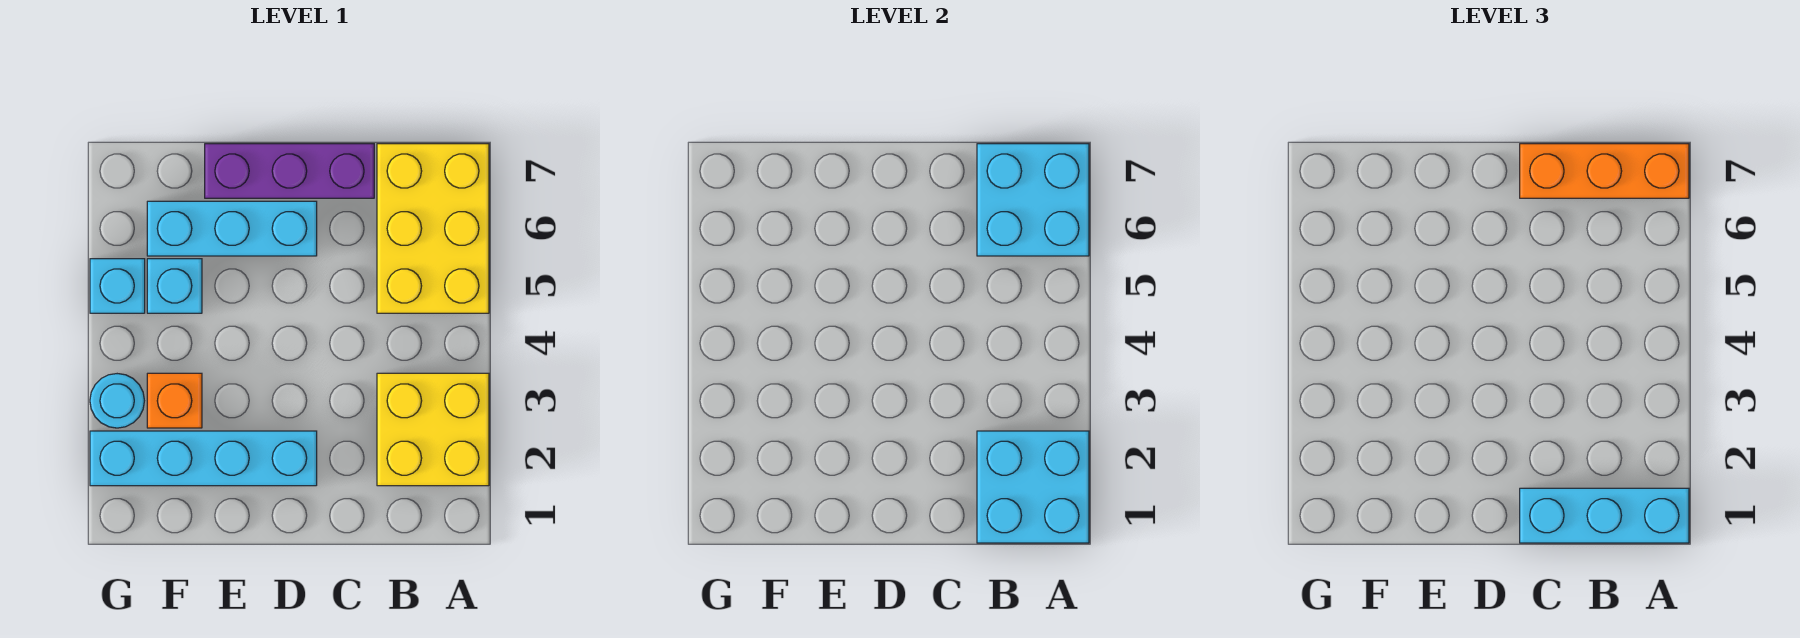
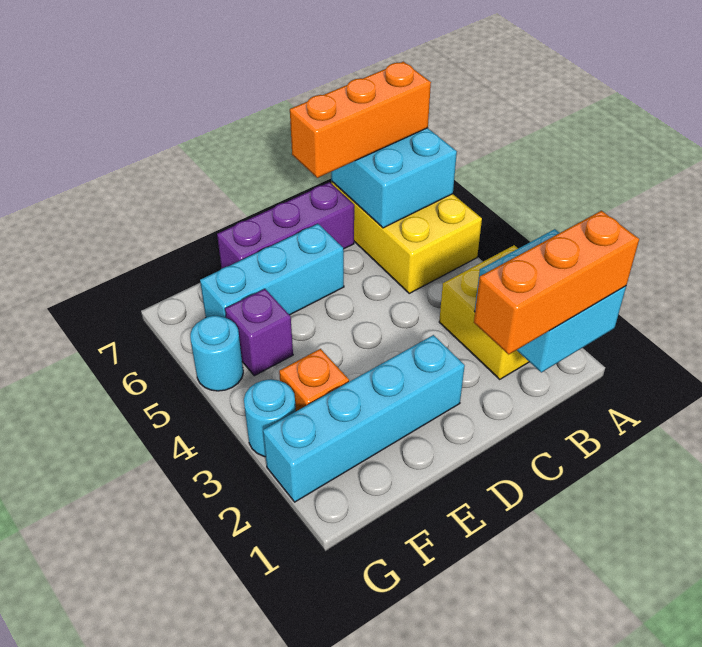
cyan brick A1:C1 level 3 -> orange brick A1:C1 level 3
cyan brick F5 level 1 -> purple brick F5 level 1
cyan brick G5 level 1 -> cyan round brick G5 level 1

